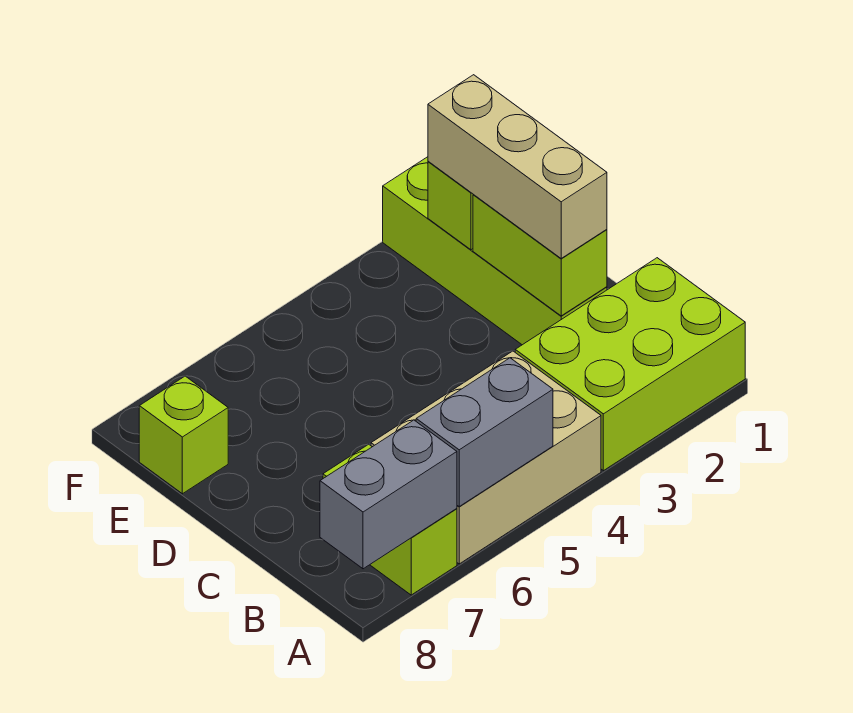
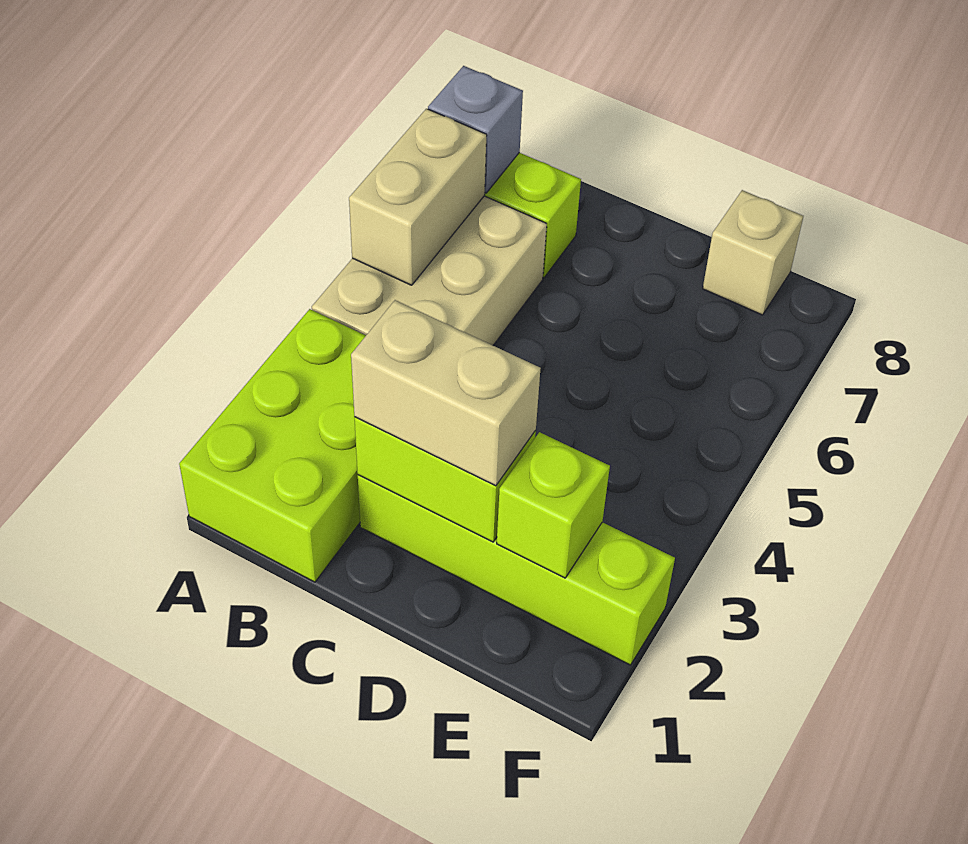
grey brick A5:A6 level 2 -> tan brick A5:A6 level 2
grey brick A7:A8 level 2 -> grey brick A7 level 2
tan brick C2:E2 level 3 -> tan brick C2:D2 level 3
lime brick E8 level 1 -> tan brick E8 level 1

